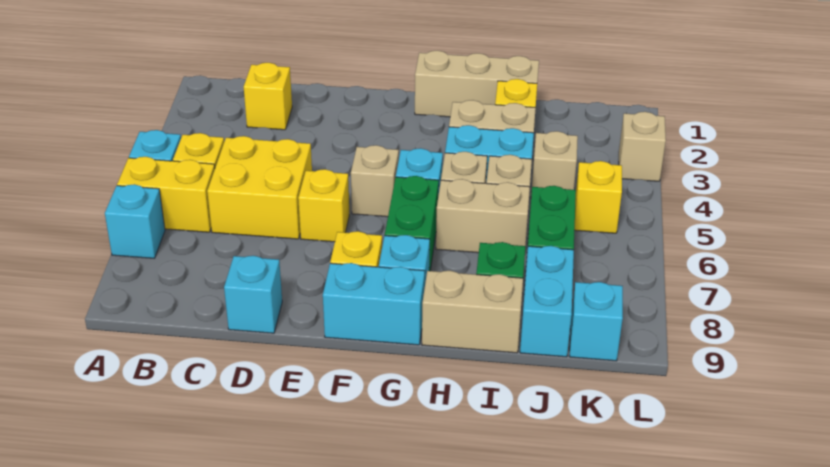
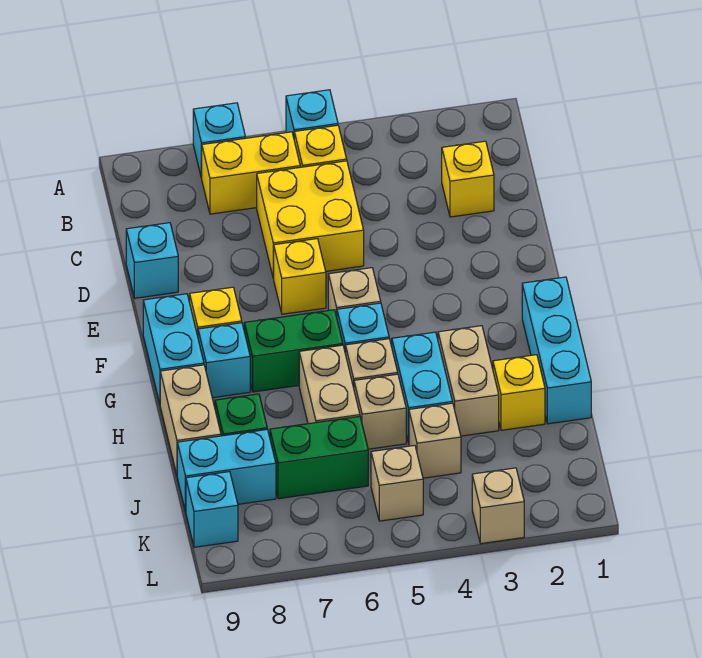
yellow brick A6:B6 level 1 -> yellow brick B6:B7 level 1
tan brick G1:I1 level 1 -> cyan brick G1:I1 level 1
yellow brick K5 level 1 -> tan brick K5 level 1

